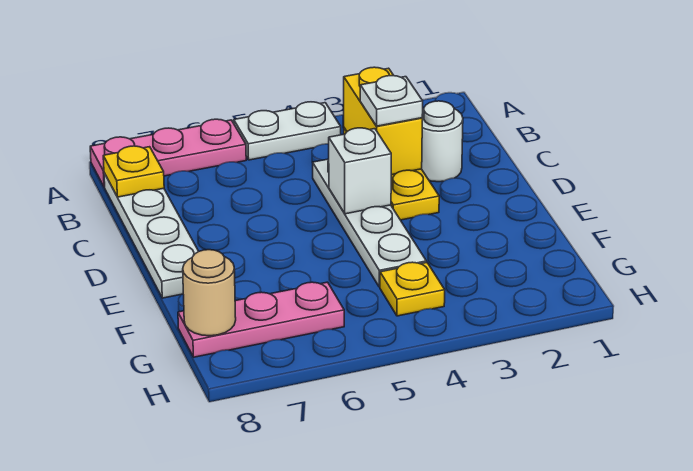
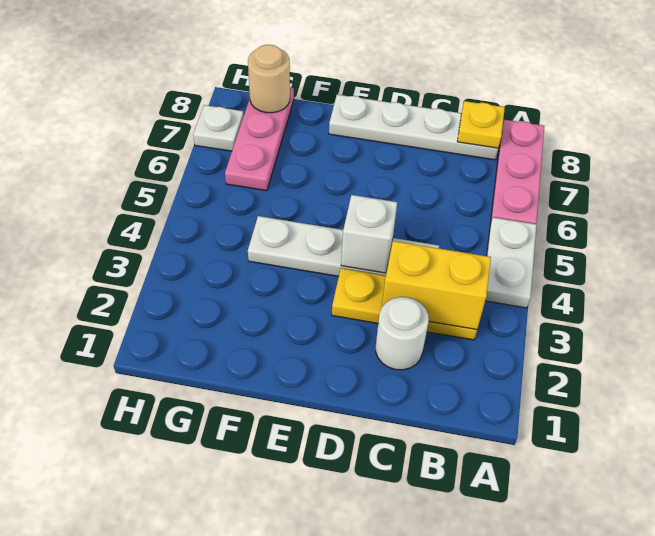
white plate C3 level 3 -> white plate H7 level 1
yellow plate G4 level 1 -> none

